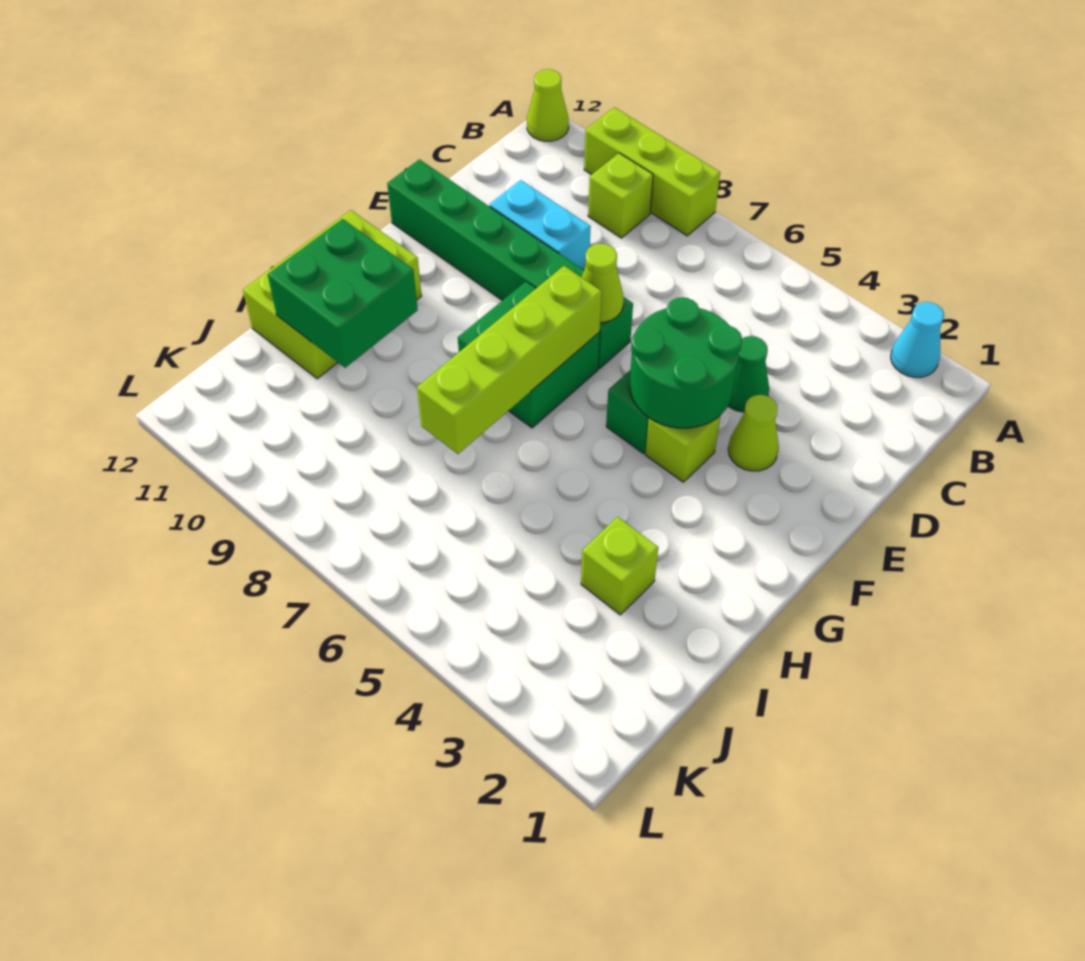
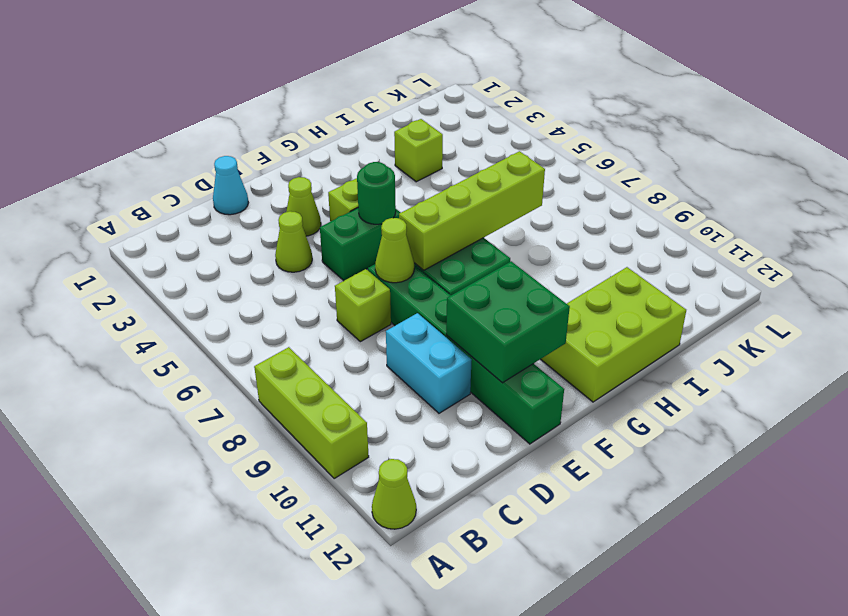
cyan cone A2 level 1 -> cyan cone D1 level 1
lime brick B9 level 1 -> lime brick D7 level 1
green cone D4 level 1 -> lime cone D4 level 1
green round brick E4:F5 level 2 -> green round brick F5 level 2
green brick H10:I11 level 2 -> green brick E10:F11 level 2

